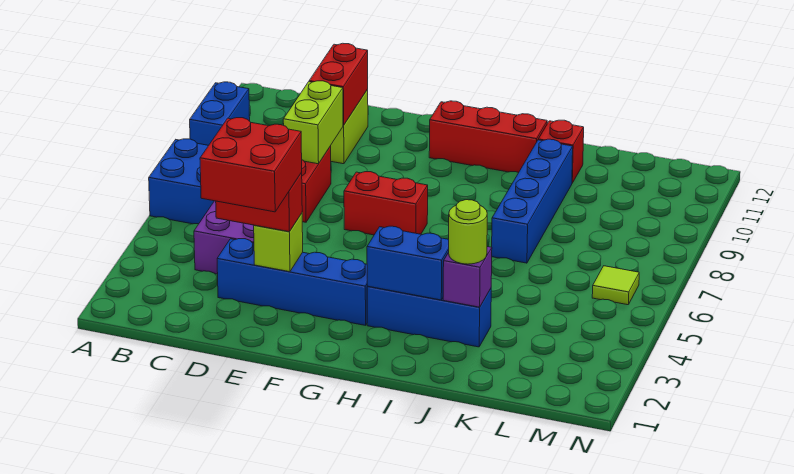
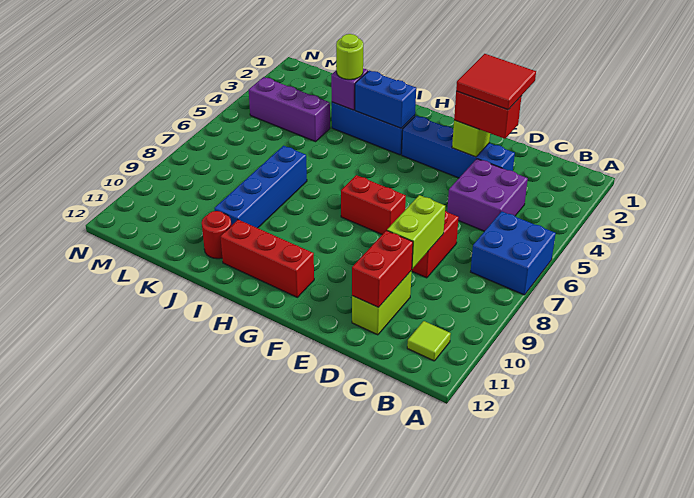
blue brick A9:A10 level 1 -> none
red brick D2:E3 level 4 -> red tile D2:E3 level 4
red brick J11 level 1 -> red round brick J11 level 1
none -> purple brick K4:M4 level 1
lime tile M6 level 1 -> lime tile B11 level 1

